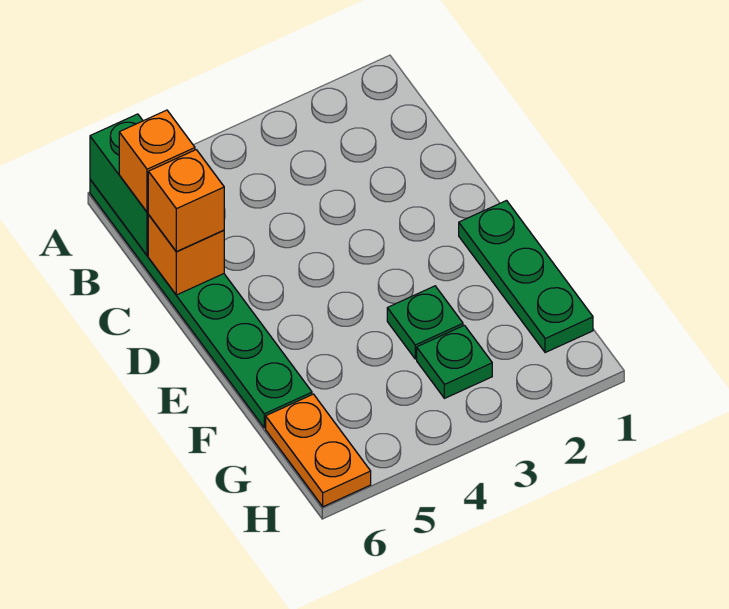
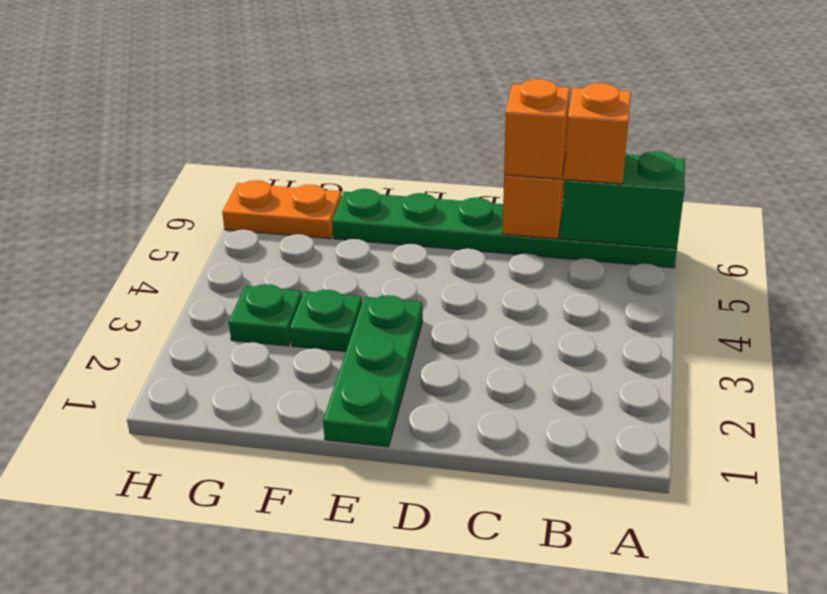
green plate E1:G1 level 1 -> green plate E1:E3 level 1

